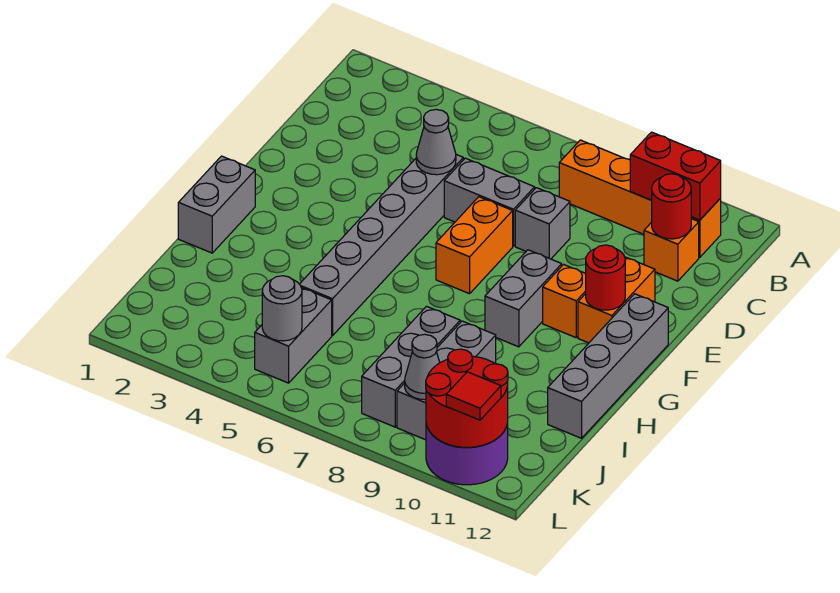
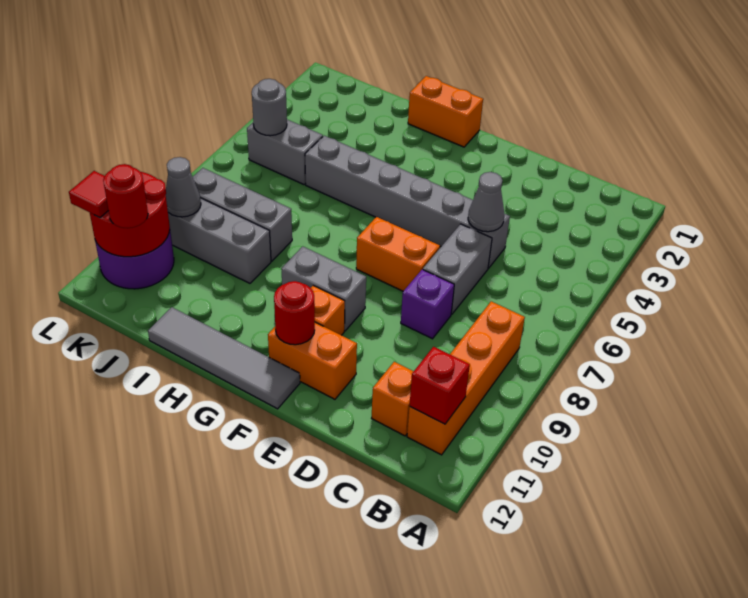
red brick B10:B11 level 2 -> red brick B11 level 2
red round brick C11 level 2 -> red round brick K11 level 3
grey brick D8 level 1 -> purple brick D8 level 1
grey brick F12:I12 level 1 -> grey tile F12:I12 level 1
grey brick G1:H1 level 1 -> orange brick G1:H1 level 1

